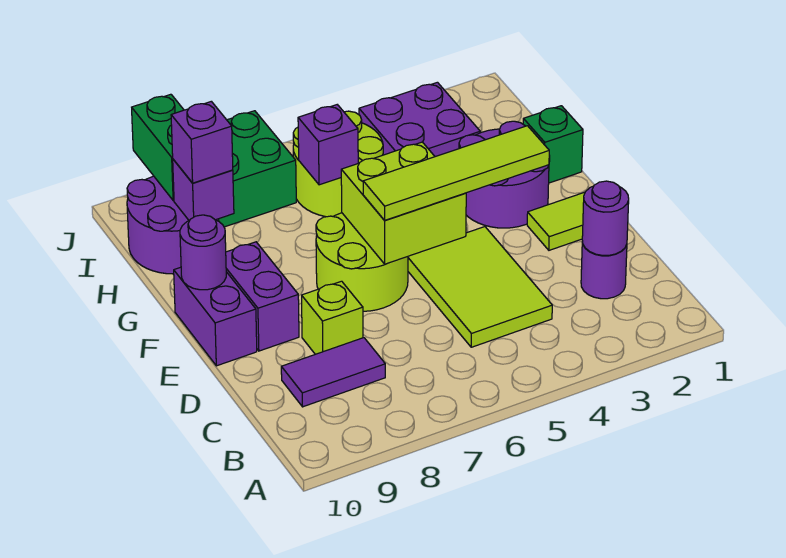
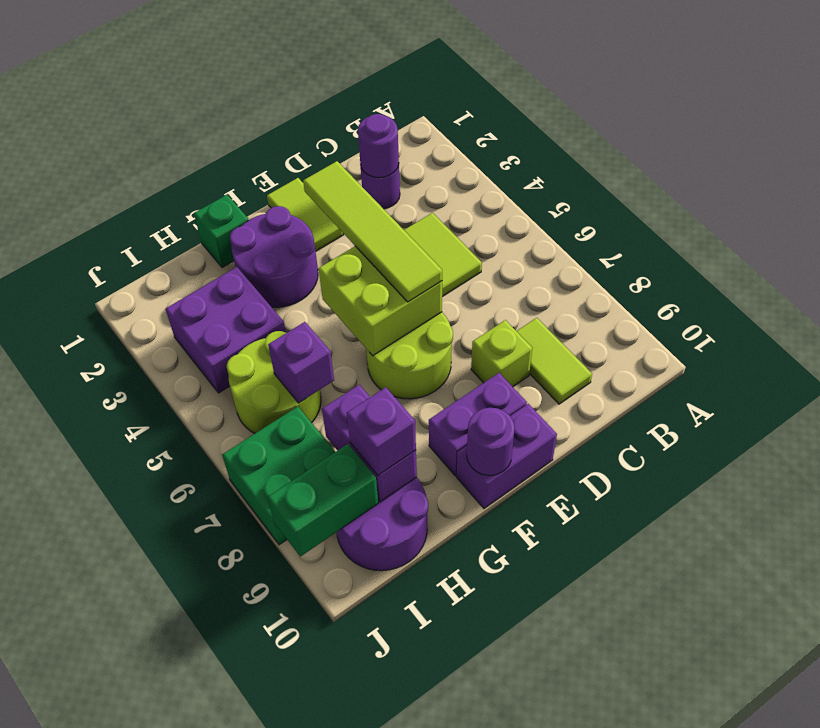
purple tile C8:C9 level 1 -> lime tile C8:C9 level 1
purple brick H9 level 2 -> purple brick H8:H9 level 2

